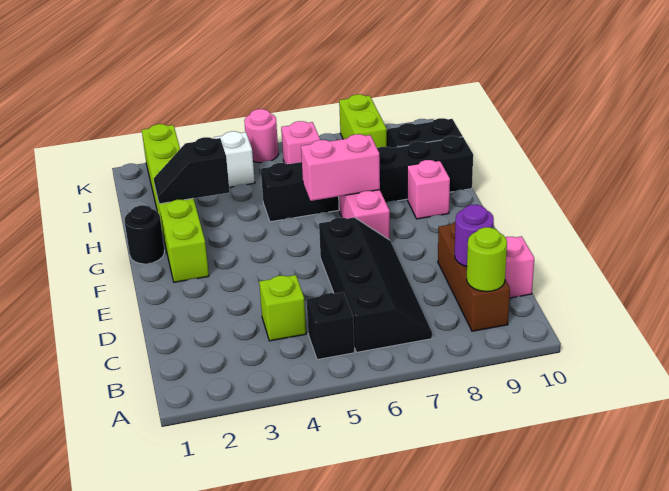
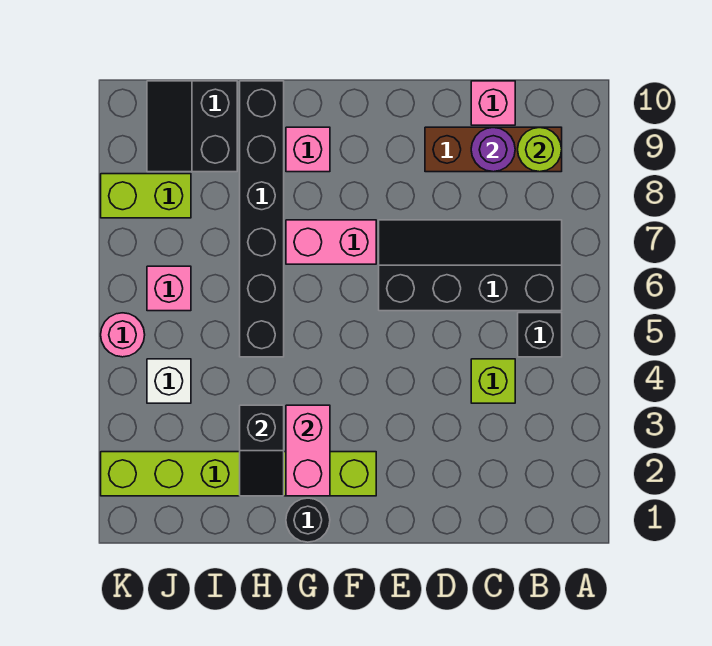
pink brick G6:G7 level 2 -> pink brick G2:G3 level 2

